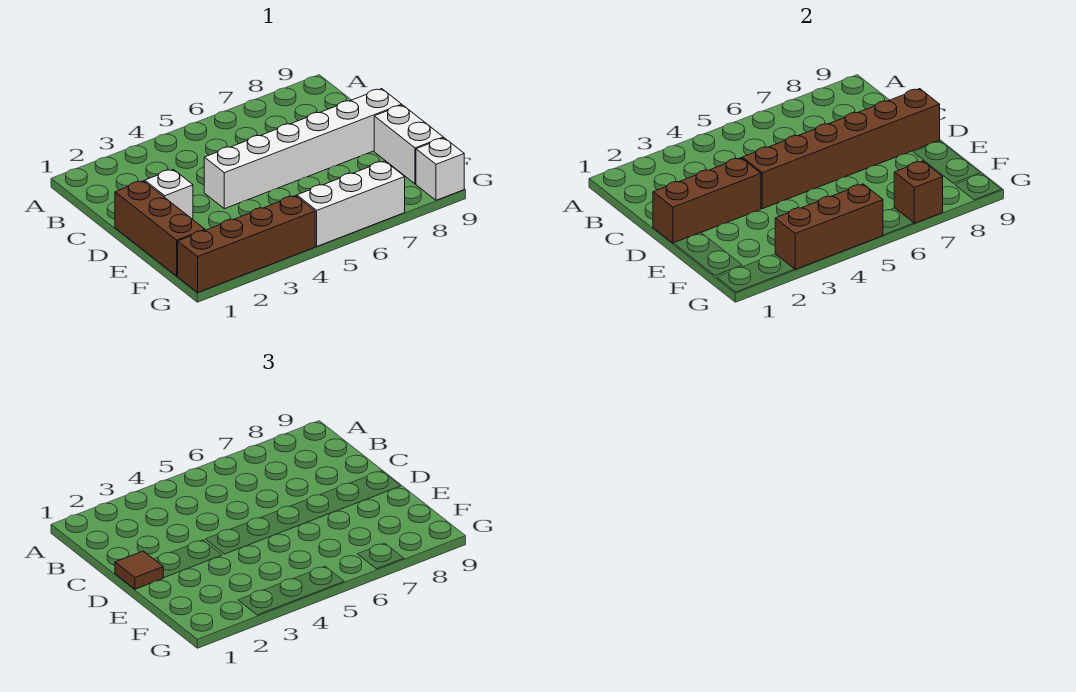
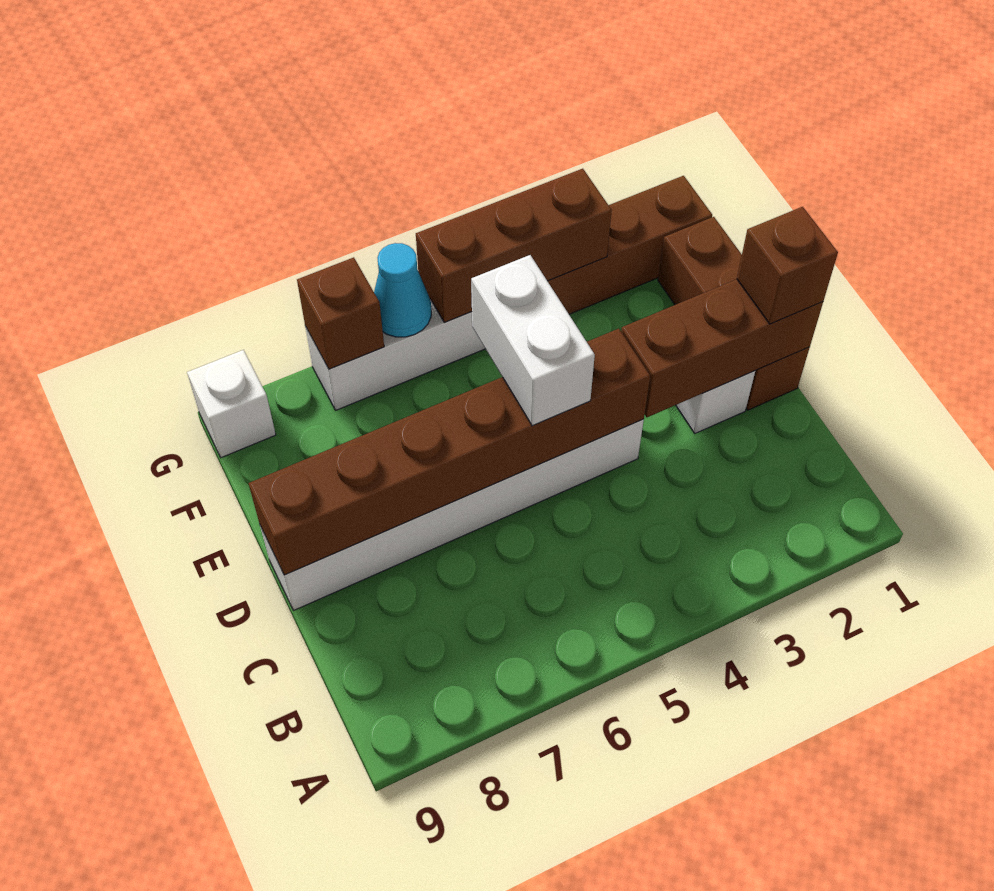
brown tile D1 level 3 -> brown brick D1 level 3
white brick E9:F9 level 1 -> white brick D5:E5 level 3
none -> cyan cone G6 level 2

